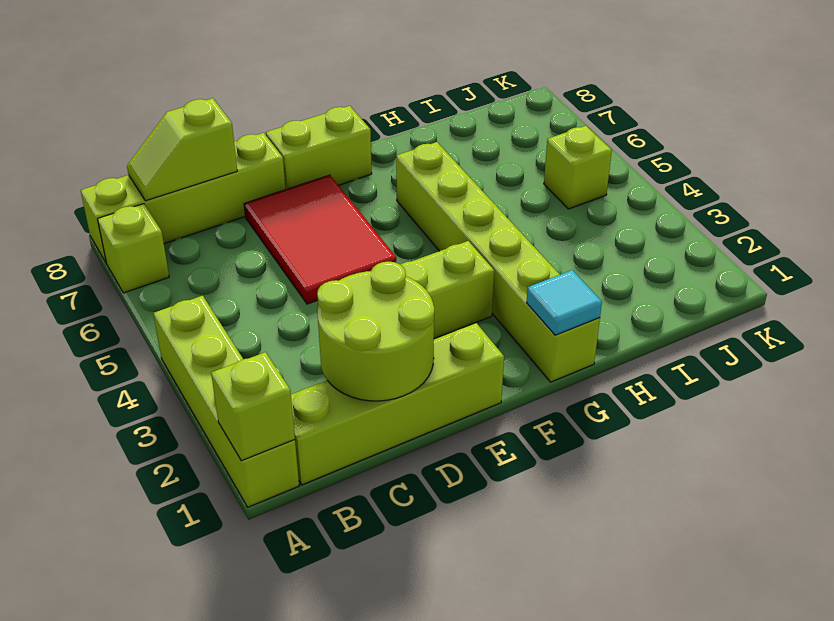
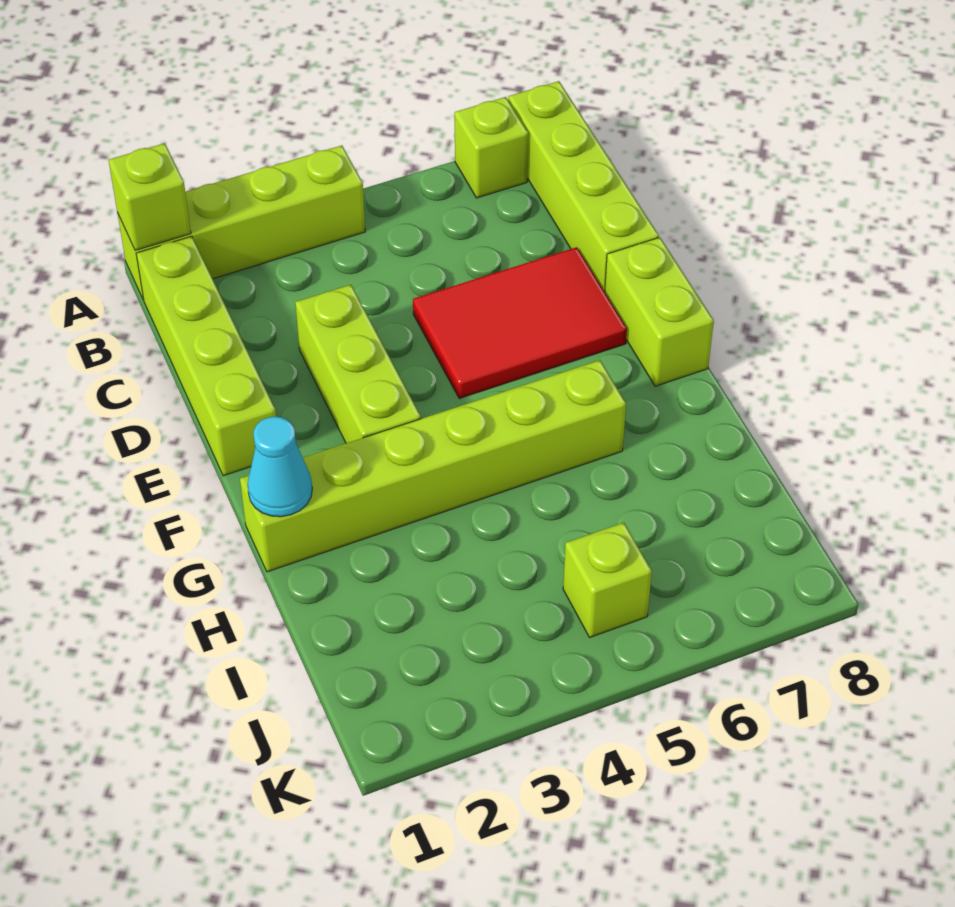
lime slope B8:C8 level 2 top C -> none
lime round brick C1:D2 level 2 -> none
cyan tile G1 level 2 -> cyan cone G1 level 2

